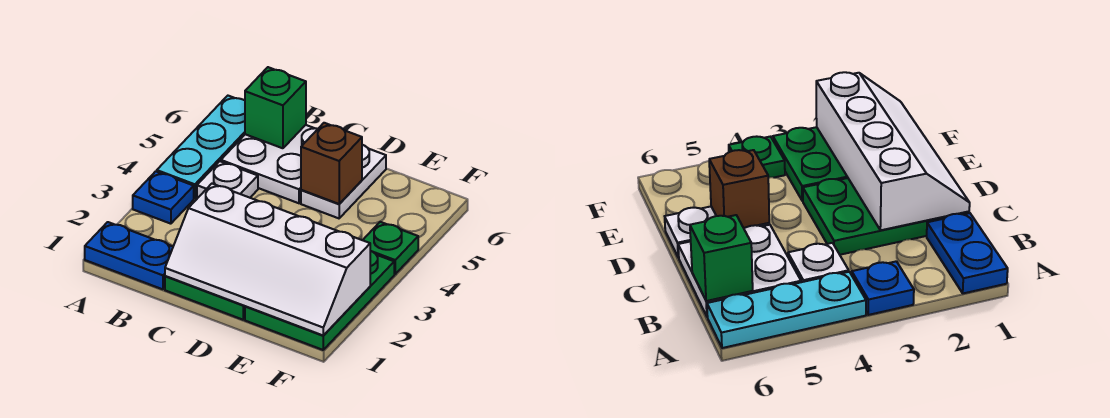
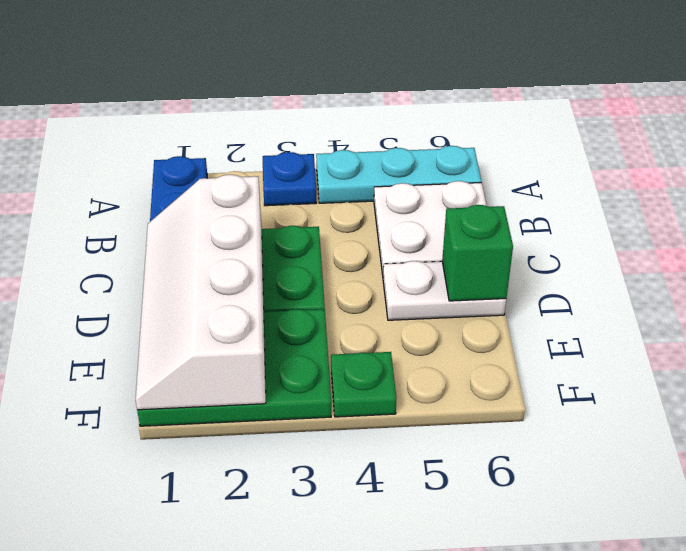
white plate B4 level 1 -> none
green brick B6 level 2 -> green brick D6 level 2
brown brick D5 level 2 -> none

